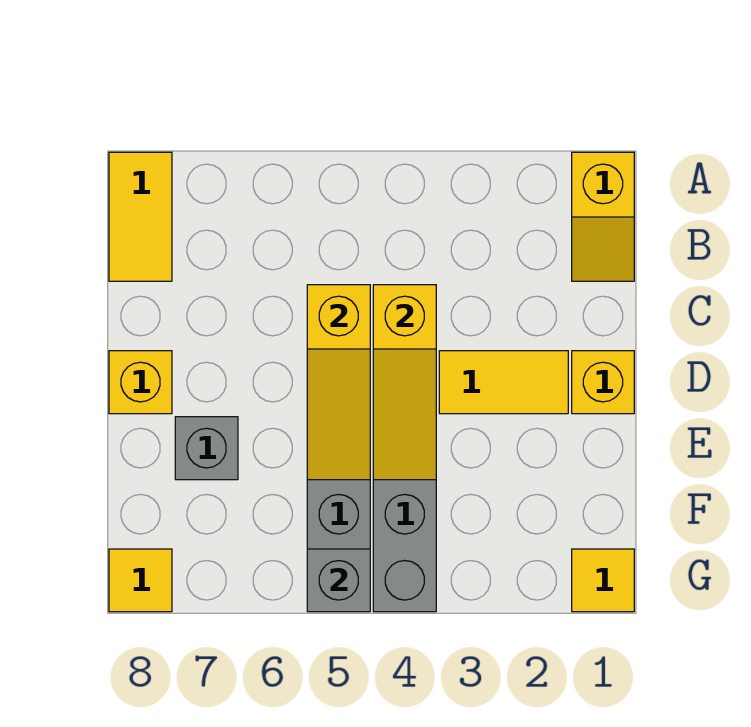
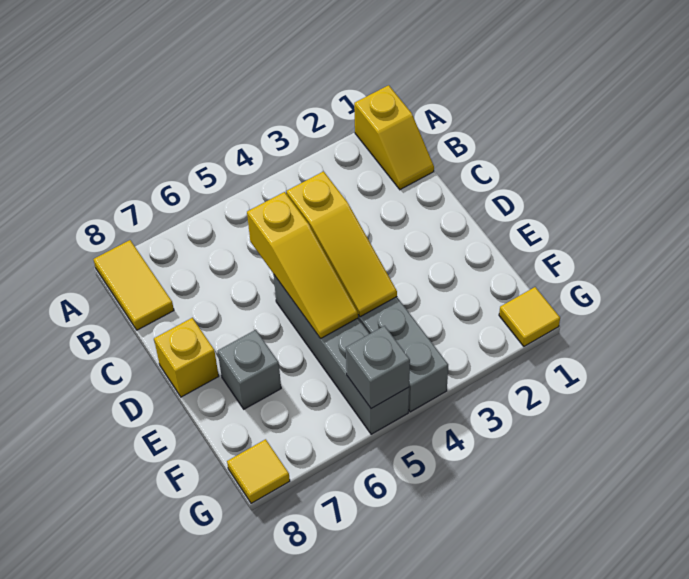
yellow brick D1 level 1 -> none
yellow tile D2:D3 level 1 -> none

